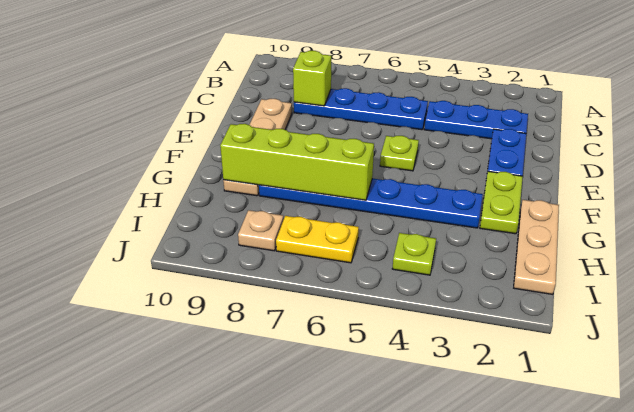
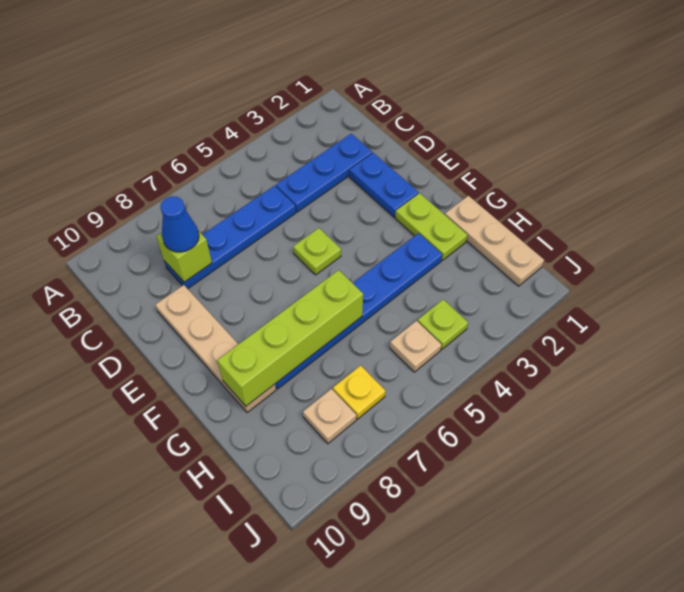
none -> blue cone C8 level 3
none -> tan plate I5 level 1
yellow plate I6:I7 level 1 -> yellow plate I7 level 1

